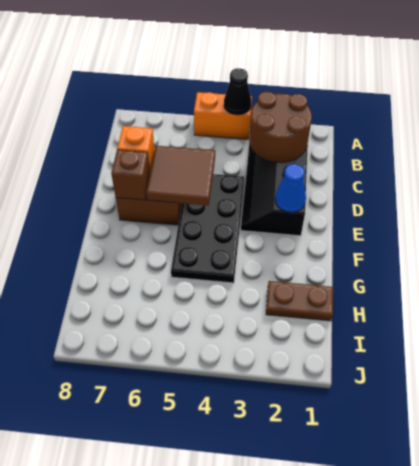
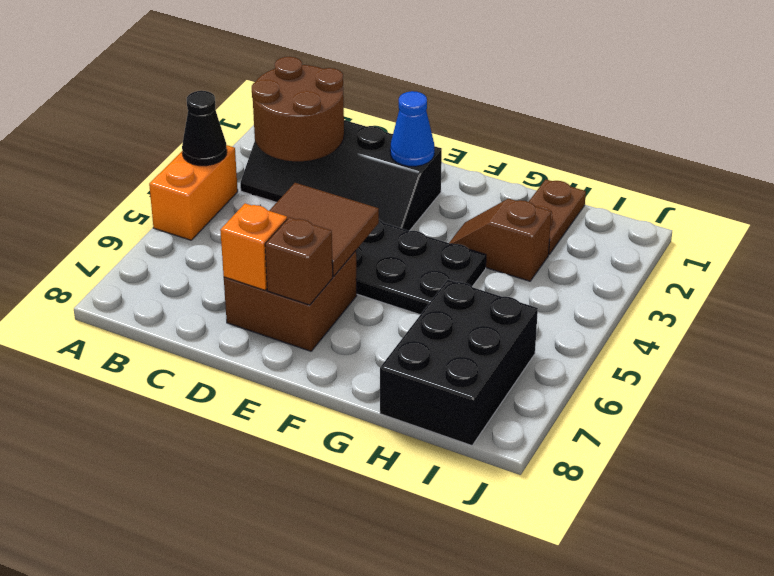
none -> brown slope G3:H3 level 1 top H
none -> black brick H6:I8 level 1

